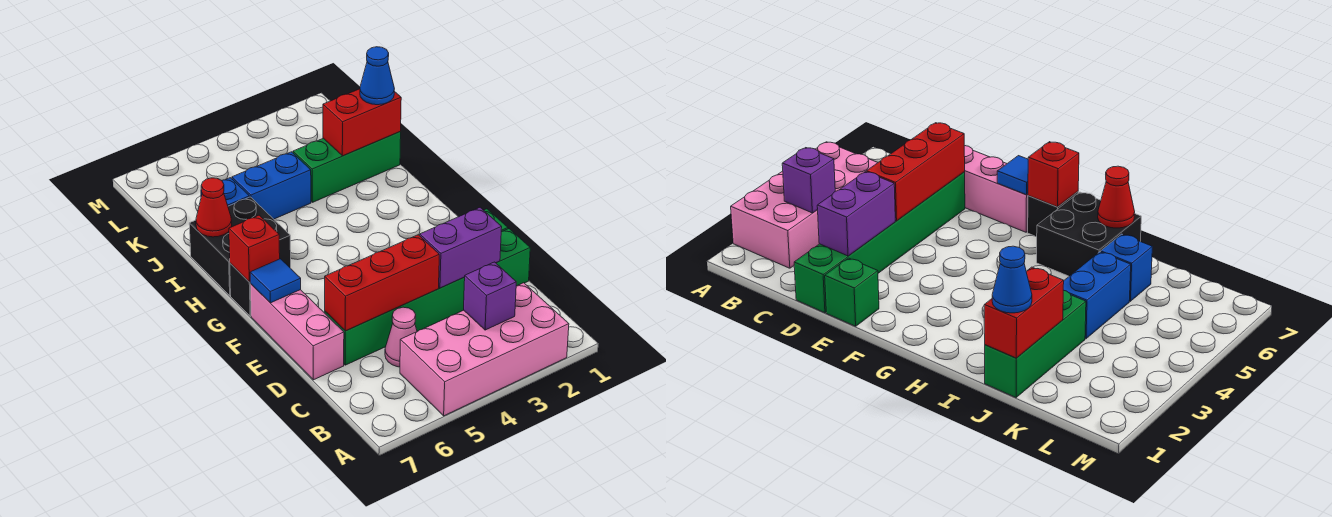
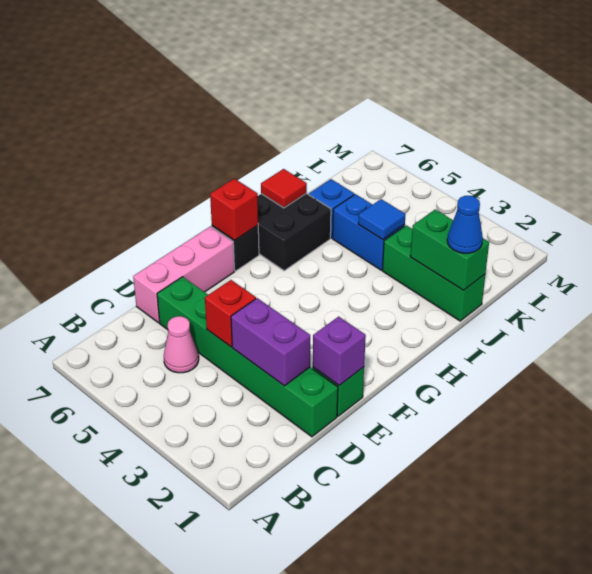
pink brick A2:B5 level 1 -> none
purple brick B3 level 2 -> purple brick E1 level 2
red brick D4:D6 level 2 -> red brick D4 level 2
blue tile F7 level 2 -> blue tile J4 level 2
red cone I7 level 2 -> red tile I7 level 2
red brick J1:J2 level 2 -> green brick J1:J2 level 2

